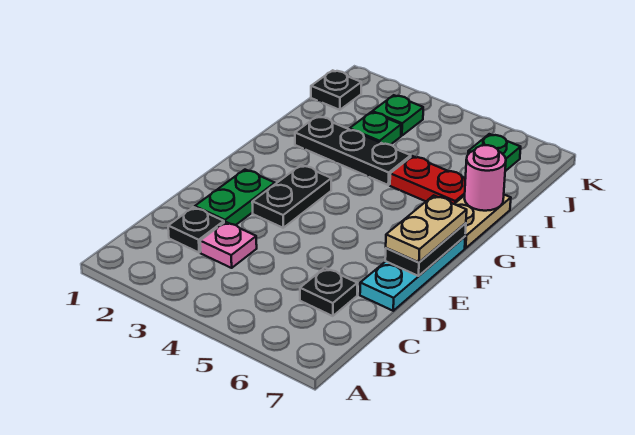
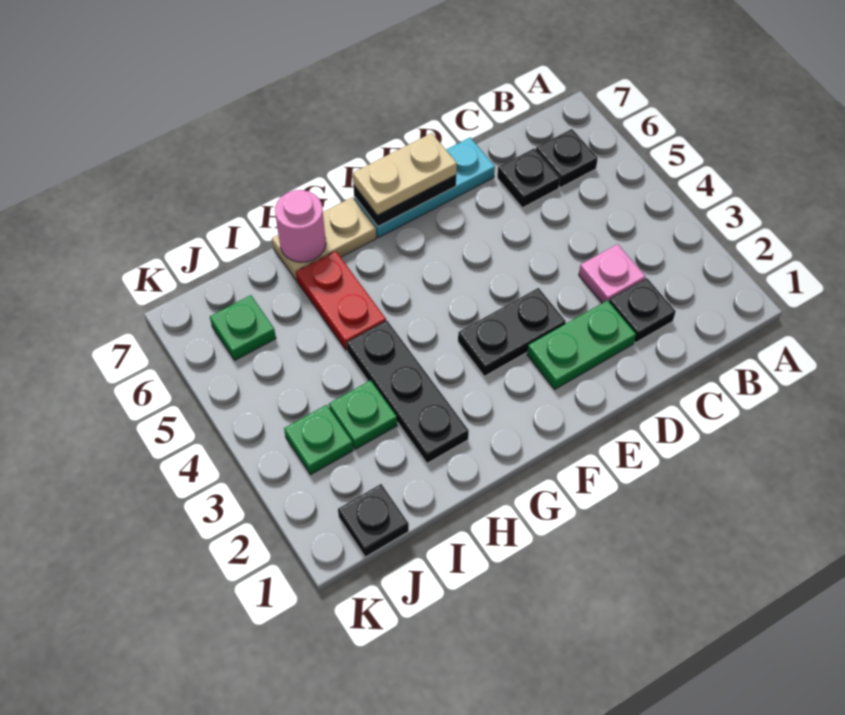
none -> black plate B6 level 1

